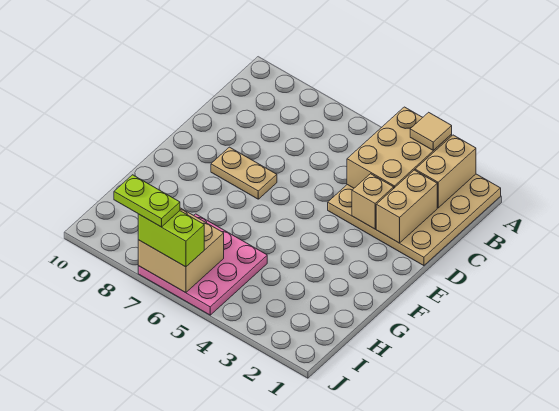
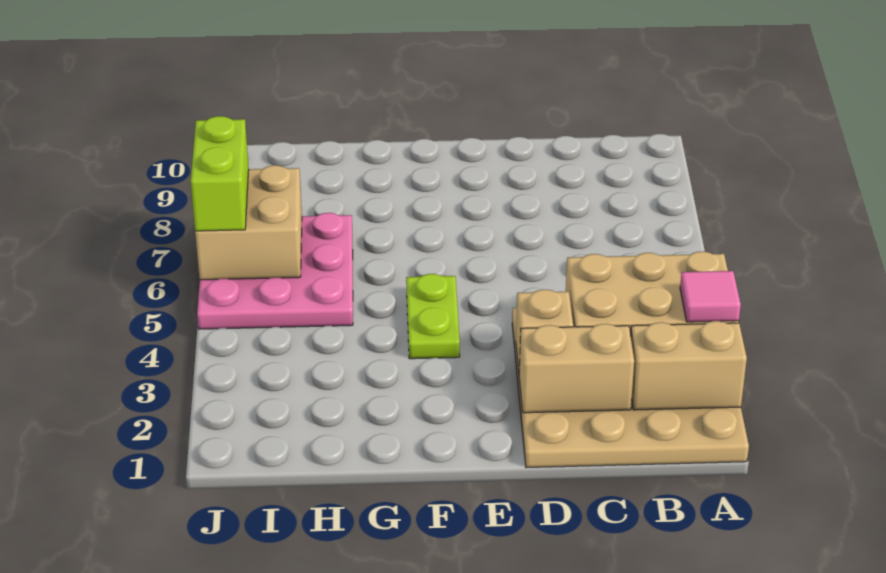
tan tile A3 level 3 -> pink tile A3 level 3
tan plate E7:E8 level 1 -> none
lime plate J7:J8 level 4 -> lime plate F4:F5 level 1

